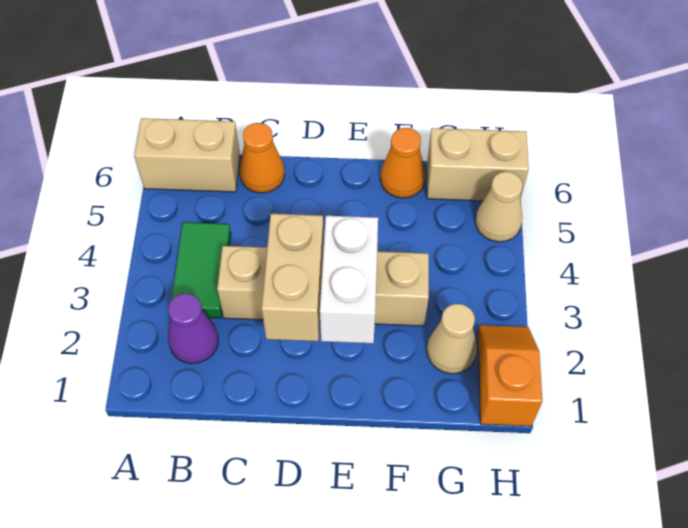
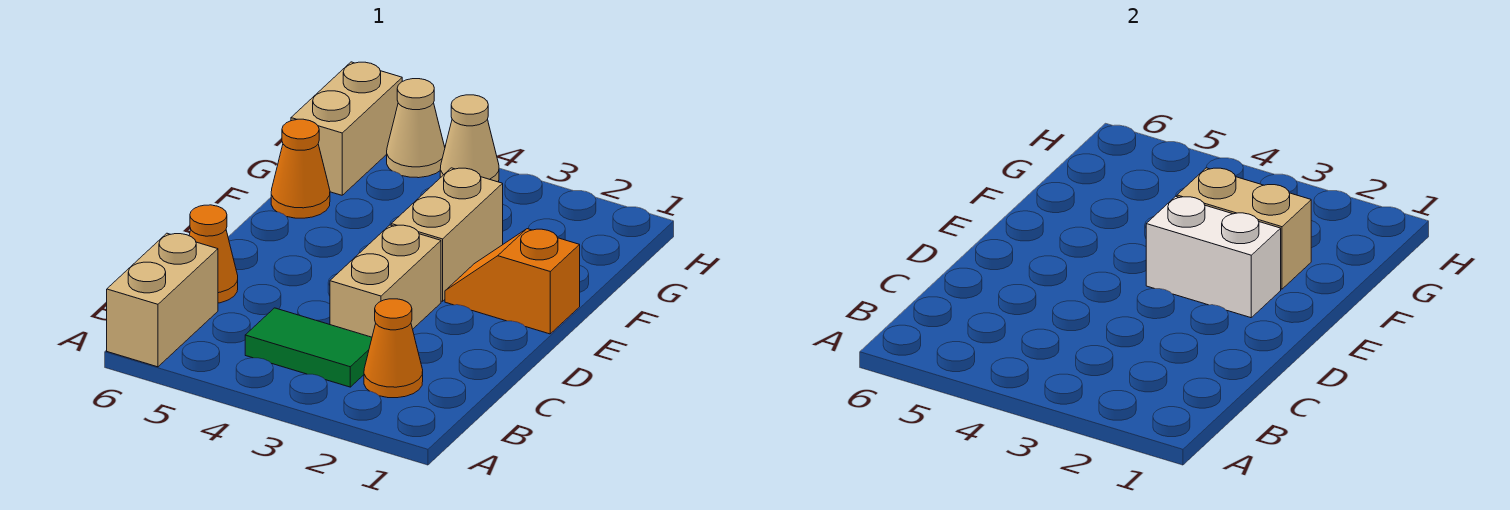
purple cone B2 level 1 -> orange cone B2 level 1
tan brick D2:D3 level 2 -> tan brick F2:F3 level 2
tan cone G2 level 1 -> tan cone H4 level 1
orange slope H1:H2 level 1 top 1 -> orange slope E1:E2 level 1 top 1

